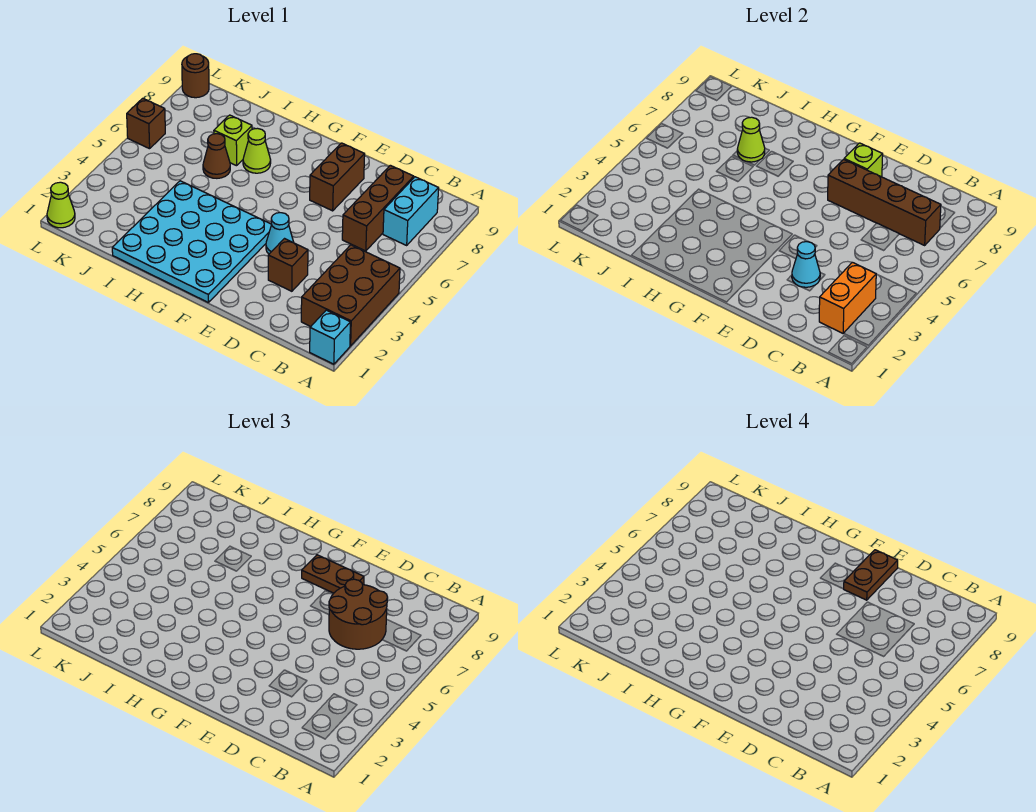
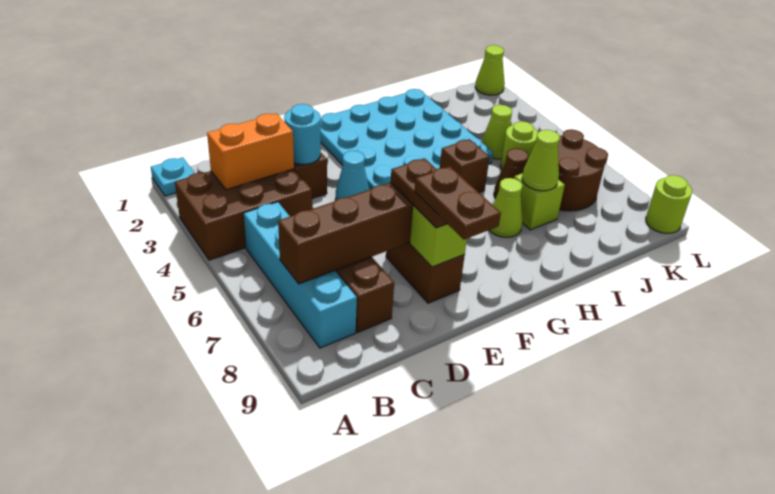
cyan brick A1 level 1 -> cyan plate A1 level 1
brown brick A2:B4 level 1 -> brown brick A3:C4 level 1
orange brick B2:B3 level 2 -> orange brick B3:C3 level 2
cyan brick B7:B8 level 1 -> cyan brick B5:B8 level 1
brown round brick C6:D7 level 3 -> brown round brick J6:K7 level 1
cyan cone D3 level 2 -> cyan round brick D3 level 2
brown plate E8:F8 level 3 -> brown plate E7:E8 level 3
none -> lime cone J4 level 1
none -> lime round brick J5 level 1
brown brick L6 level 1 -> brown brick H5 level 1
brown round brick L9 level 1 -> lime round brick L9 level 1

